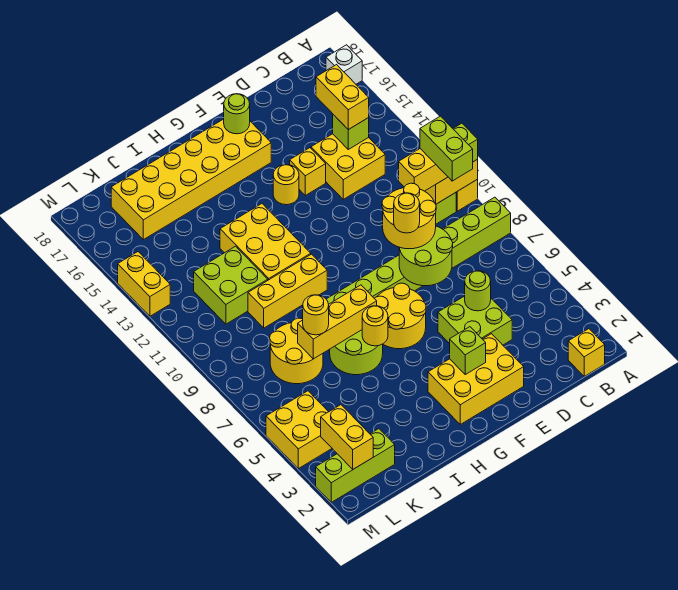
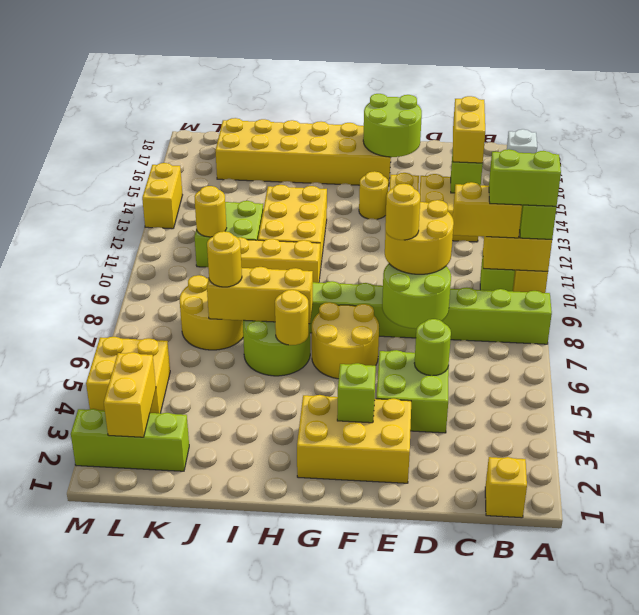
lime brick B9:B10 level 4 -> lime brick A10:B10 level 4
lime round brick F17 level 2 -> lime round brick E16:F17 level 2
none -> yellow round brick K11 level 2

